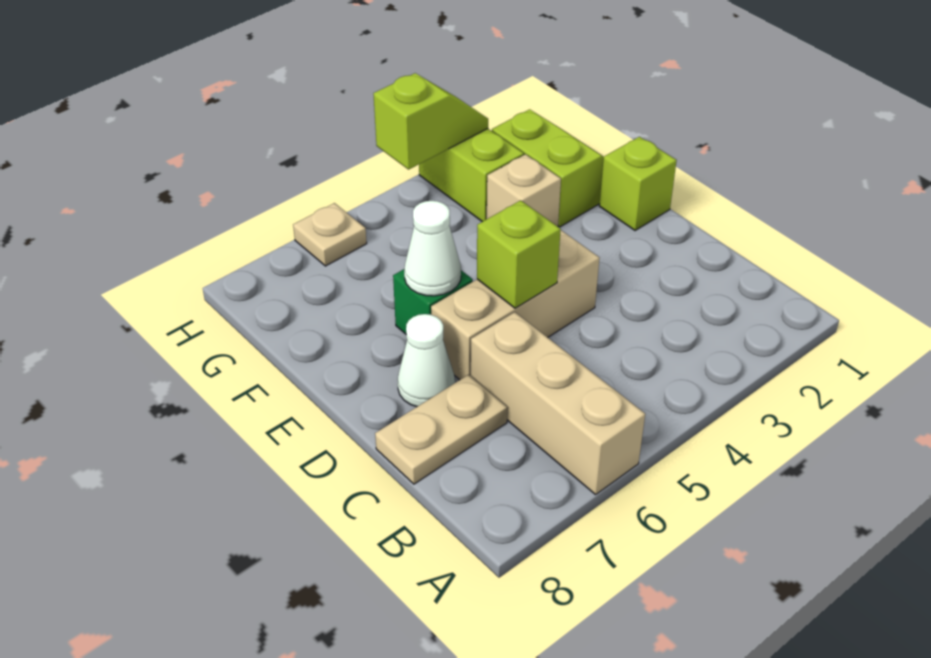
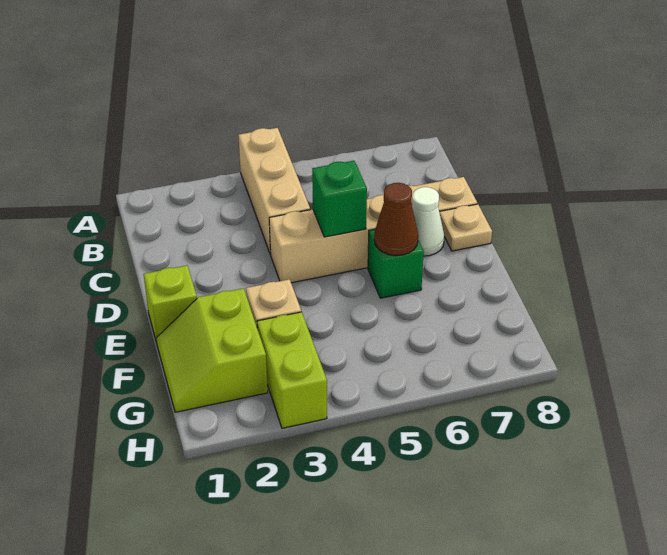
tan brick A6:C6 level 1 -> tan brick A4:C4 level 1
lime brick D5 level 2 -> green brick D5 level 2
white cone E6 level 2 -> brown cone E6 level 2
lime slope H3:H4 level 2 top 4 -> none
tan plate H6 level 1 -> tan plate D8 level 1

